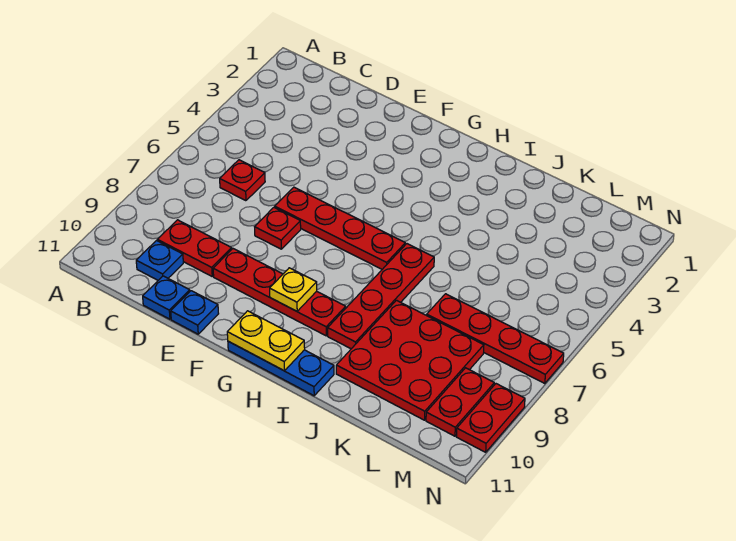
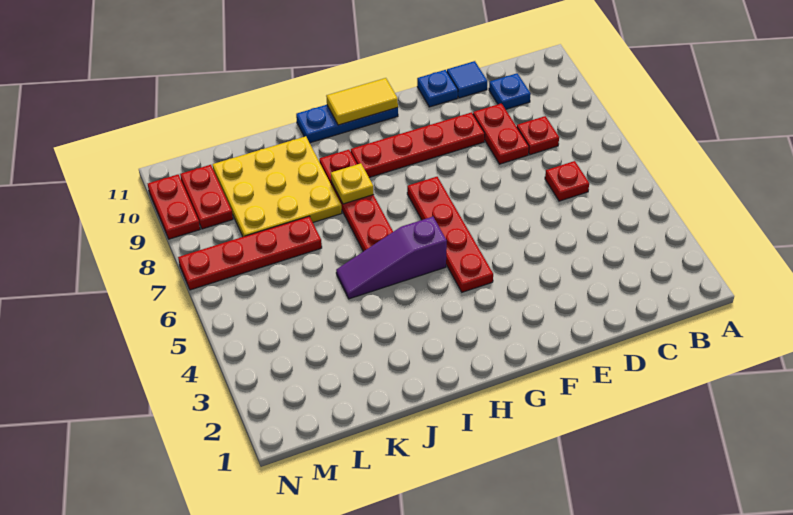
red plate C9:D9 level 1 -> red plate D8:D9 level 1
blue plate D11 level 1 -> blue tile D11 level 1
red plate E6:H6 level 1 -> red plate G4:G7 level 1
red plate E7 level 1 -> red plate C8 level 1
yellow plate G9 level 2 -> yellow plate I8 level 2
yellow plate G11:H11 level 2 -> yellow tile G11:H11 level 2
none -> purple slope H5:J5 level 1 top H
red plate J8:L10 level 1 -> yellow plate J8:L10 level 1

